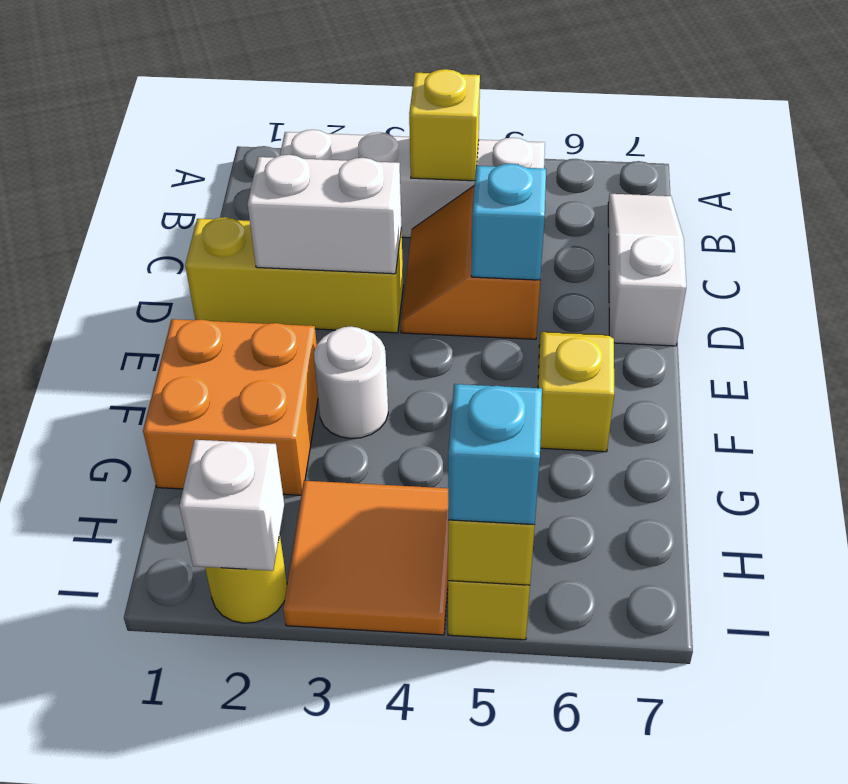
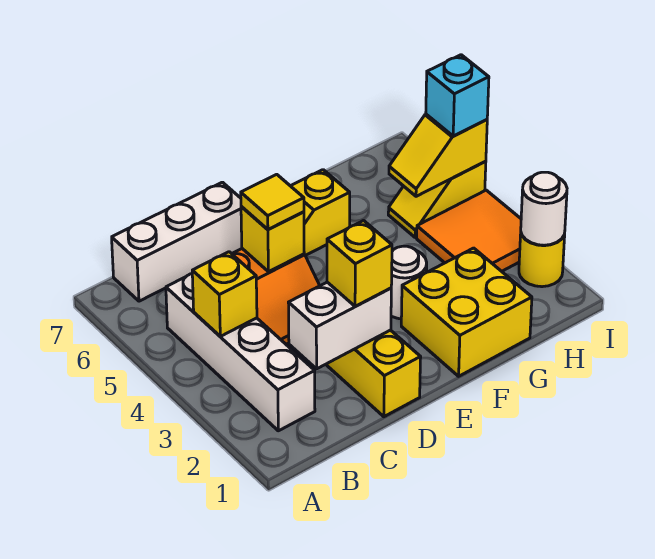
white slope B7:D7 level 1 top D -> white brick B7:D7 level 1
white brick D2:D3 level 2 -> white brick C2:D2 level 2
none -> yellow brick D2 level 3
cyan brick D5 level 2 -> yellow brick D5 level 2
none -> yellow tile D5 level 3
orange brick F1:G2 level 1 -> yellow brick F1:G2 level 1
white brick I2 level 2 -> white round brick I2 level 2

